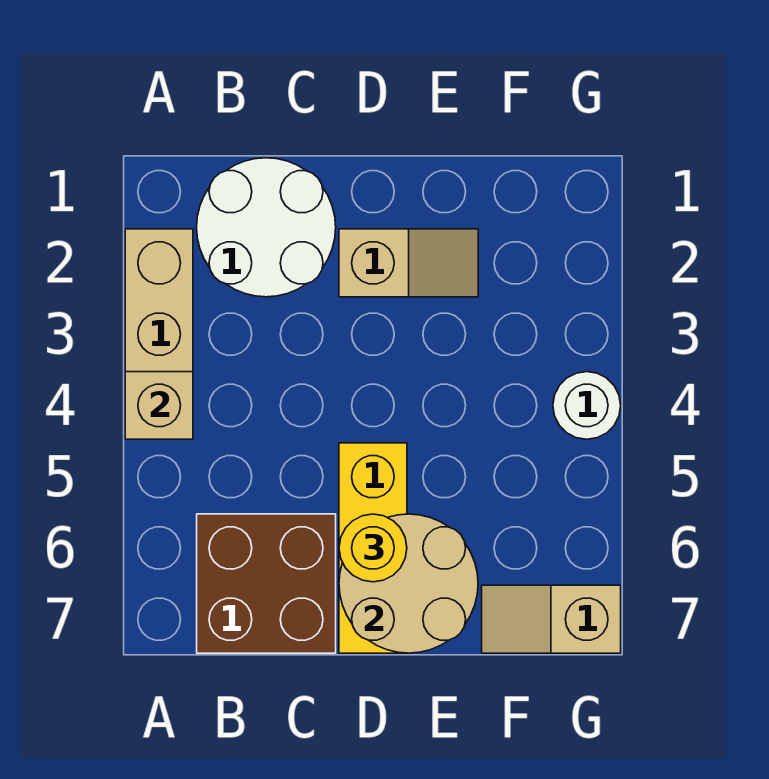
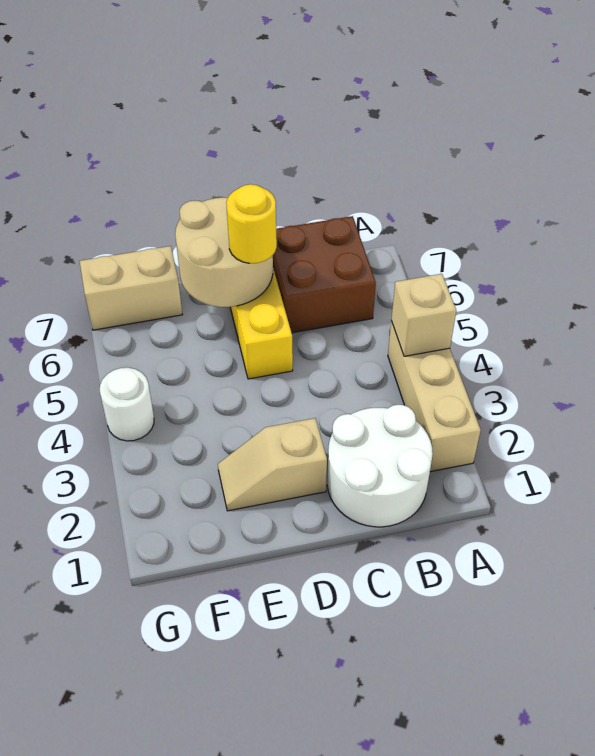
tan slope F7:G7 level 1 top G -> tan brick F7:G7 level 1

